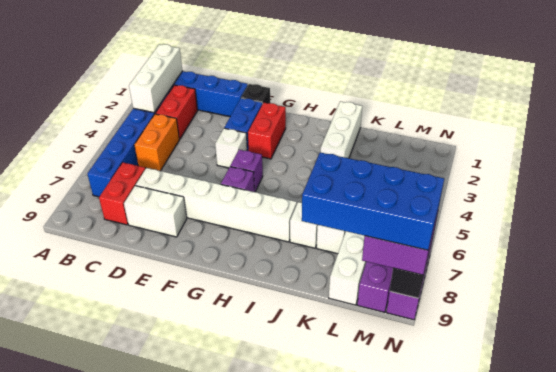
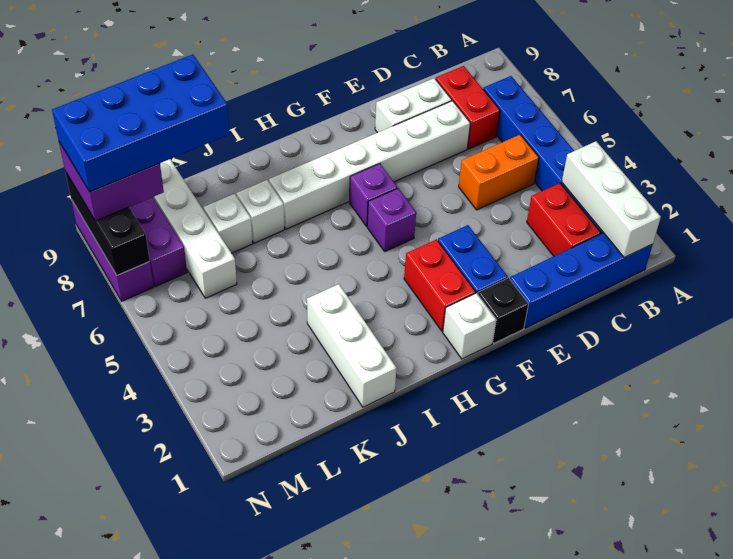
orange brick C4:C5 level 1 -> orange brick C5:D5 level 1
white brick F4 level 1 -> white brick G1 level 1

